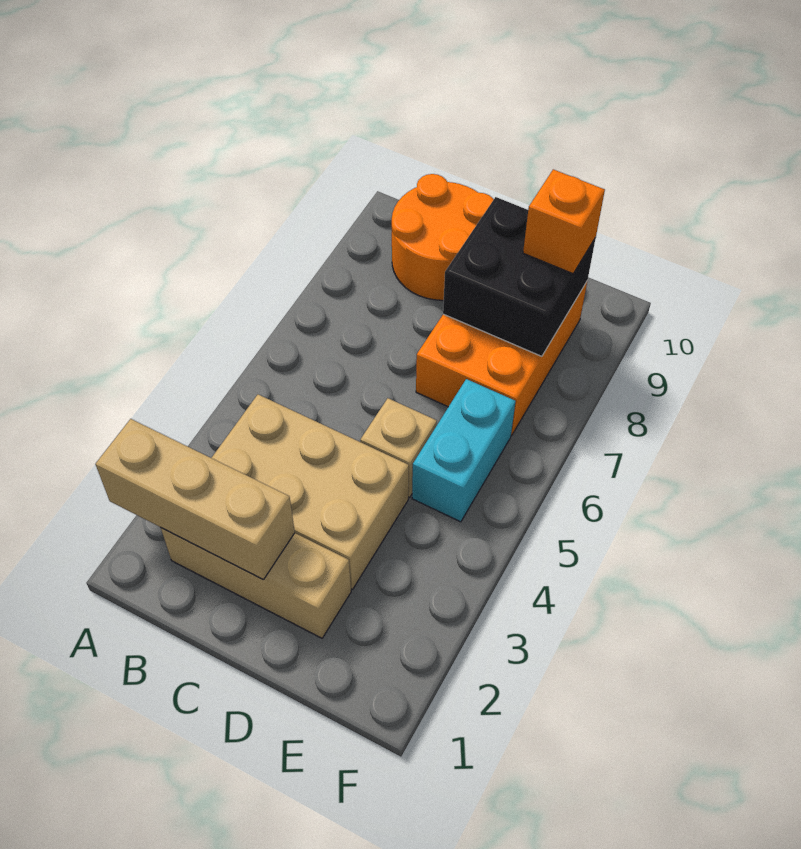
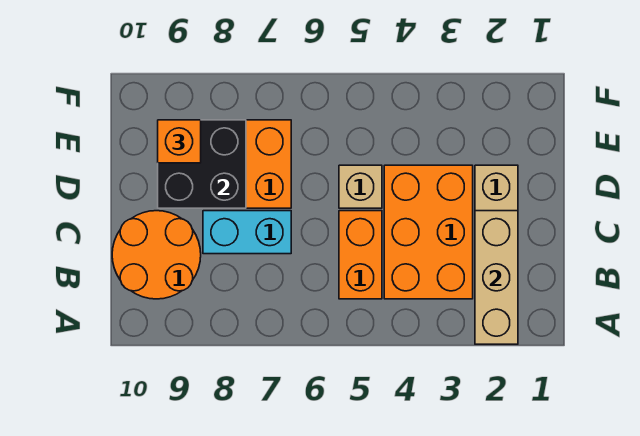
tan brick B3:D4 level 1 -> orange brick B3:D4 level 1
none -> orange brick B5:C5 level 1
cyan brick E5:E6 level 1 -> cyan brick C7:C8 level 1

